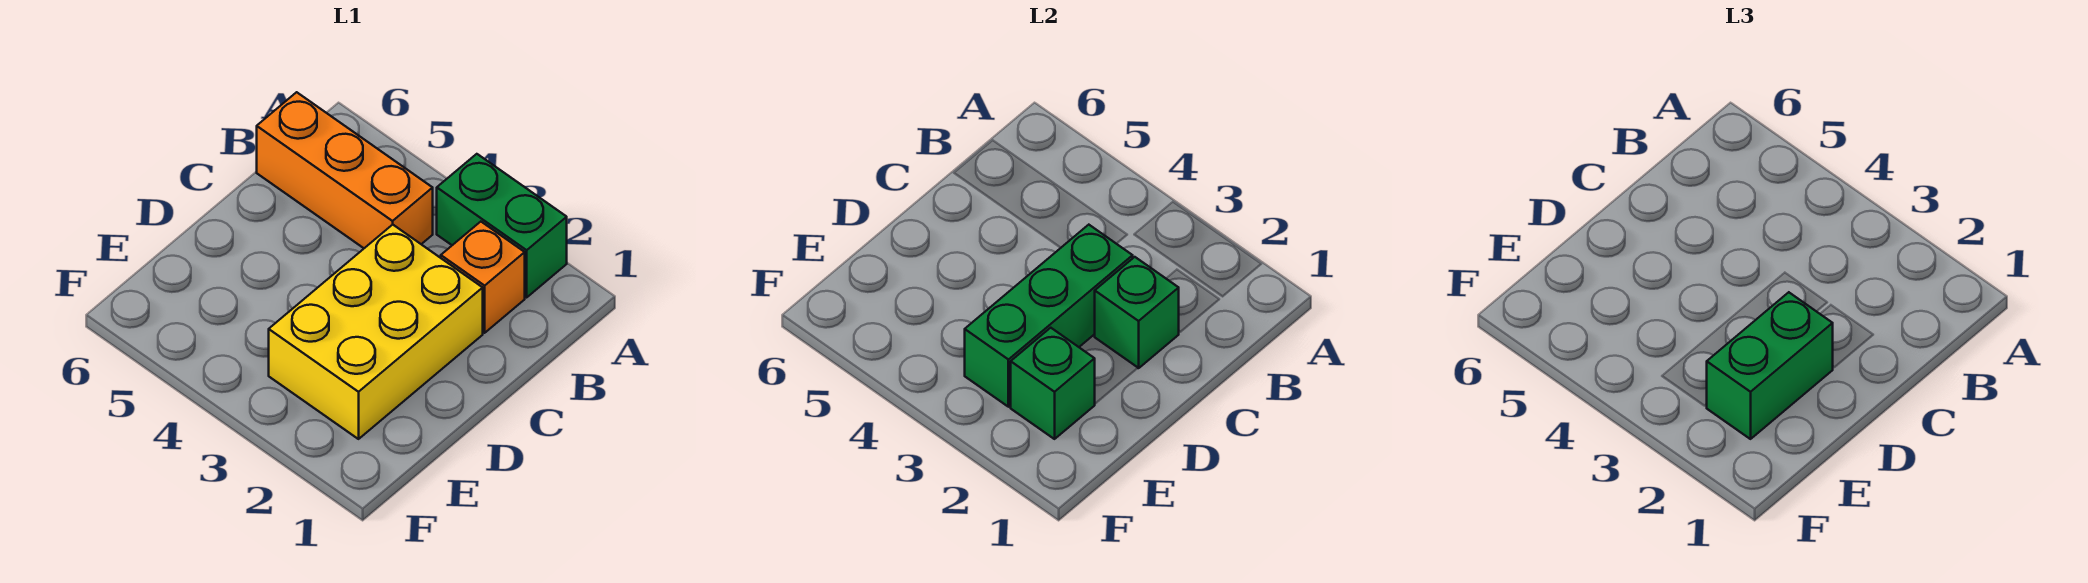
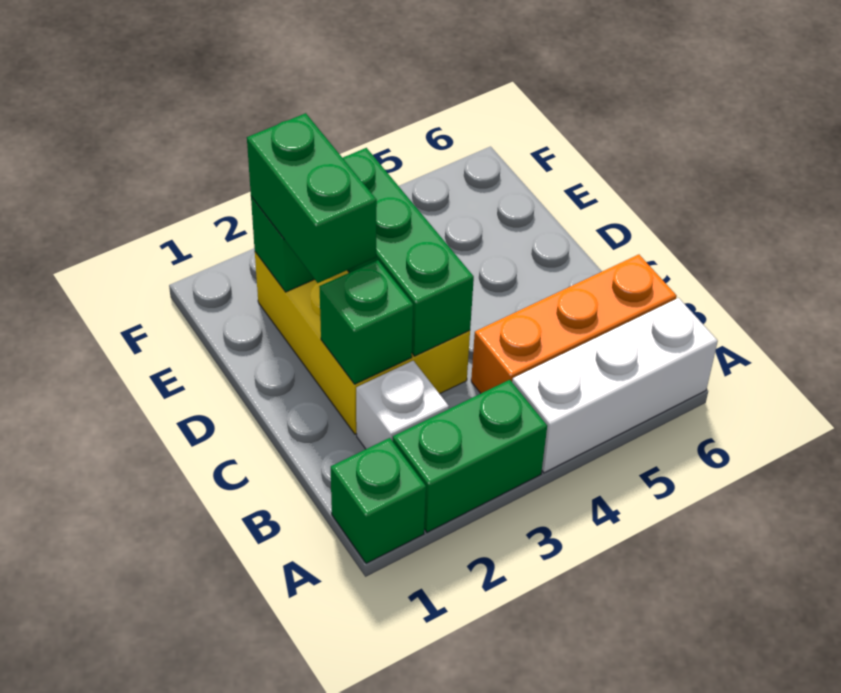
none -> green brick A1 level 1
none -> white brick A4:A6 level 1
orange brick B2 level 1 -> white brick B2 level 1

